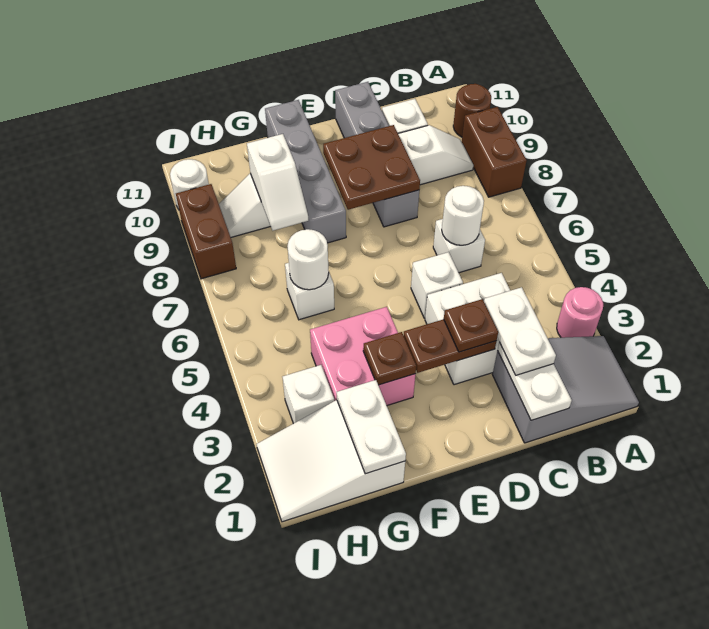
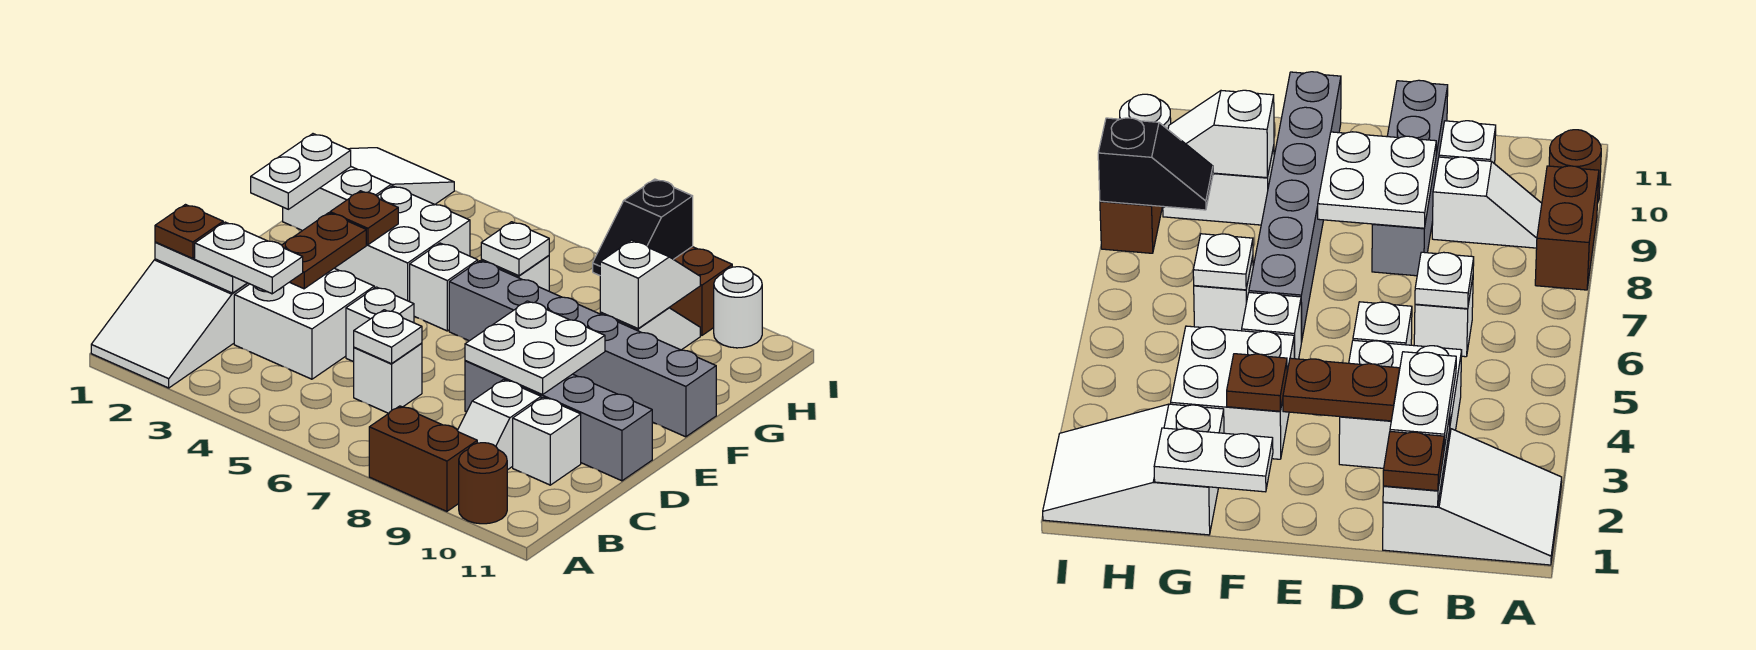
grey slope A1:C2 level 1 top C -> white slope A1:C2 level 1 top C
pink round brick A3 level 1 -> none
white round brick C6 level 2 -> white plate C6 level 2
brown plate D3 level 3 -> brown plate C1 level 3
brown plate D8:E9 level 2 -> white plate D8:E9 level 2
pink brick F3:G4 level 1 -> white brick F3:G4 level 1
grey brick F8:F11 level 1 -> grey brick F6:F11 level 1
white plate G1:G2 level 2 -> white plate F1:G1 level 2
white round brick G6 level 2 -> white plate G6 level 2
white slope G8:G9 level 2 top 9 -> white slope G9:H9 level 2 top G
white brick H3 level 1 -> white brick F5 level 1
none -> black slope H8:I8 level 2 top I

